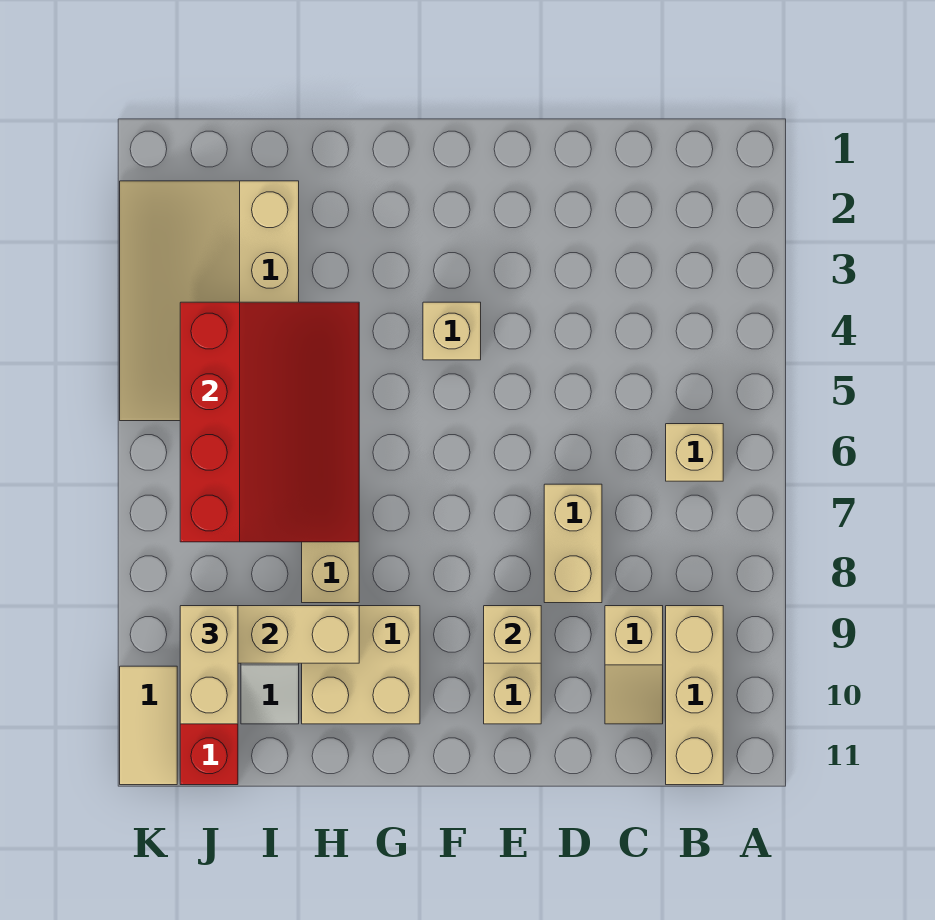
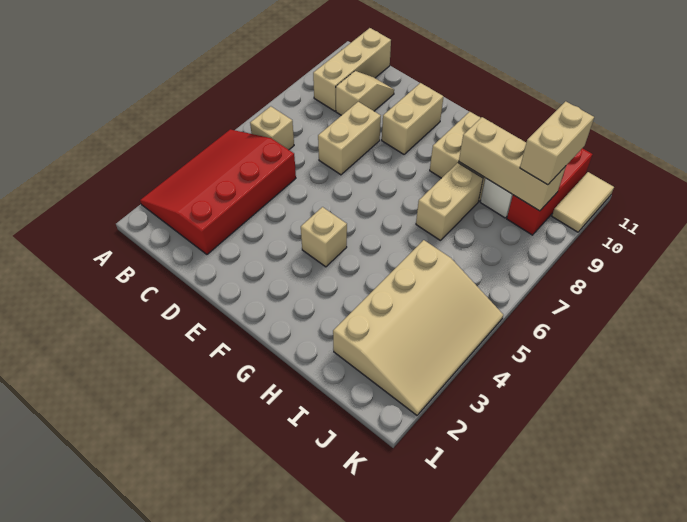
tan brick E9 level 2 -> none
red slope H4:J7 level 2 top J -> red slope A2:C5 level 1 top C

